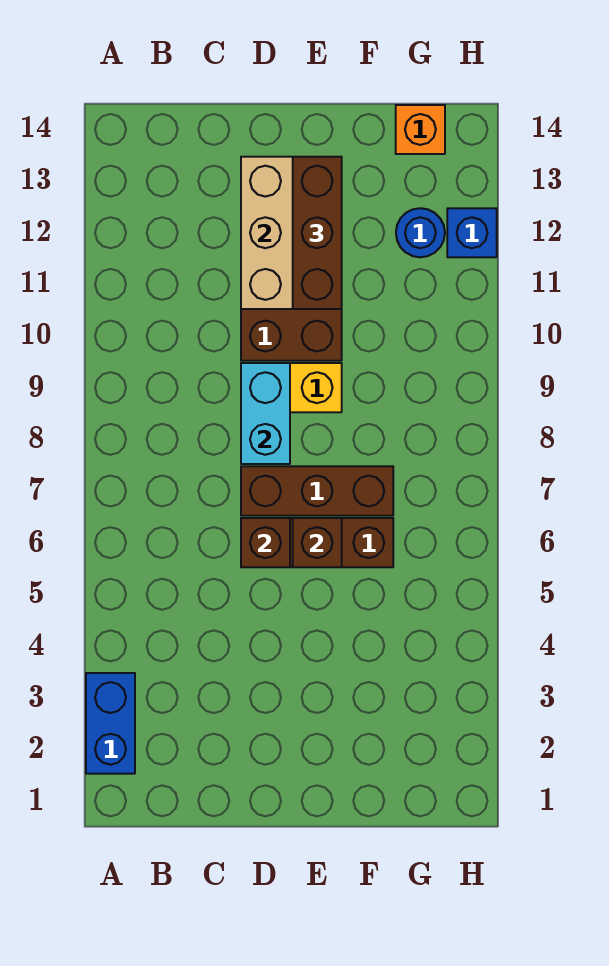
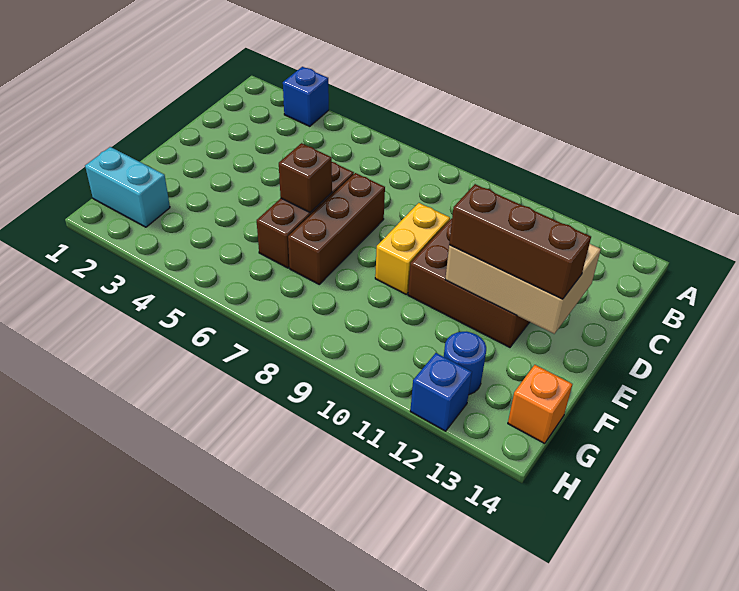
blue brick A2:A3 level 1 -> blue brick A3 level 1
brown brick D6 level 2 -> none
cyan brick D8:D9 level 2 -> cyan brick G1:G2 level 1

